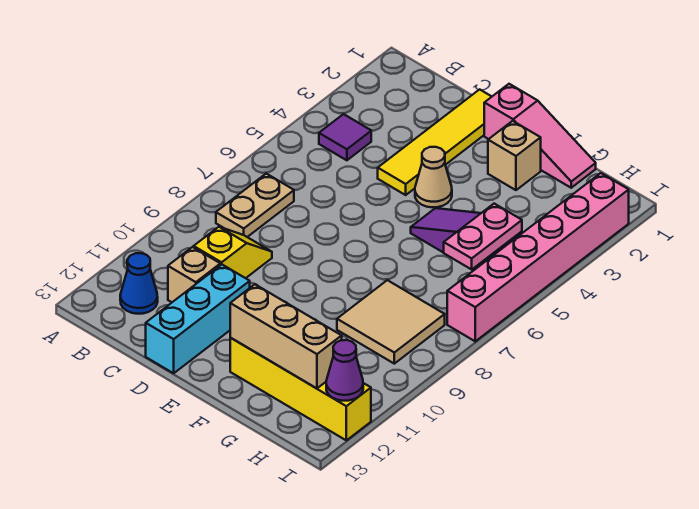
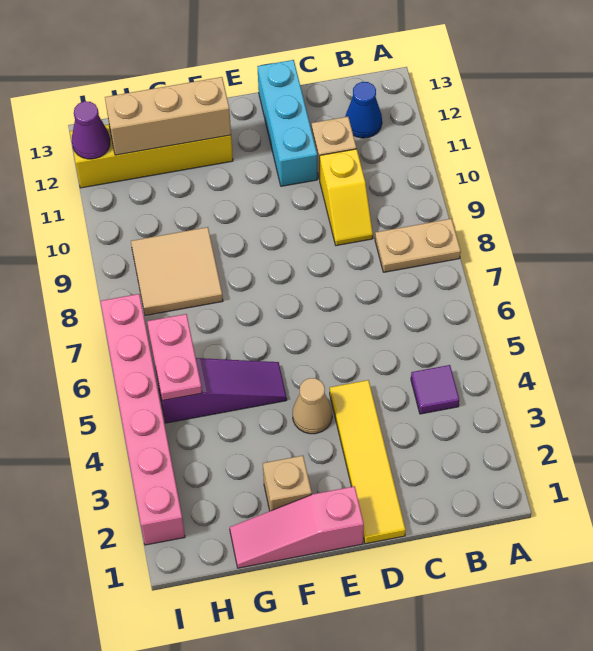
tan plate B7:B8 level 1 -> tan plate A8:B8 level 1

